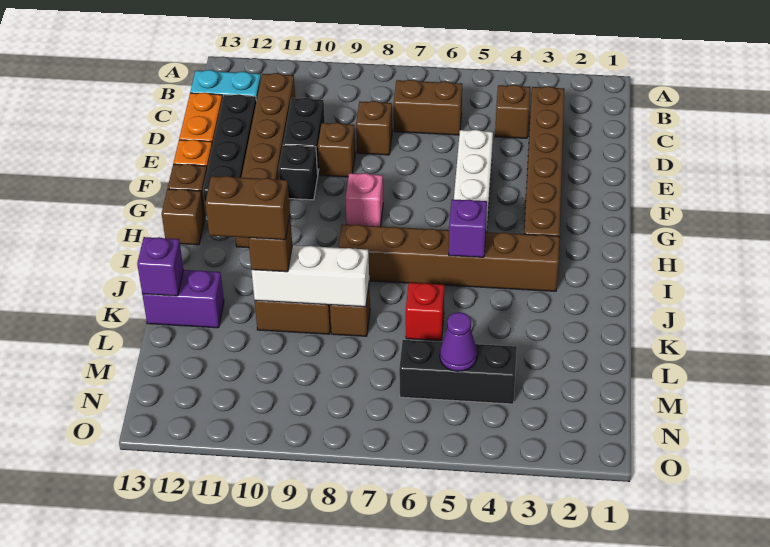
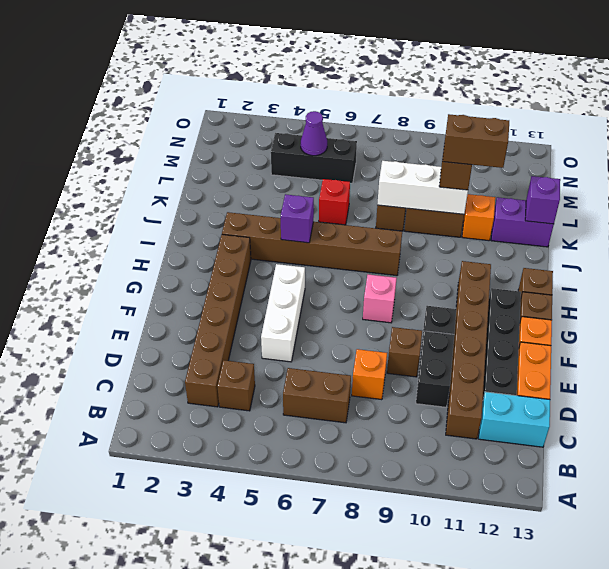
brown brick D8 level 1 -> orange brick D8 level 1
none -> orange brick K11 level 1

